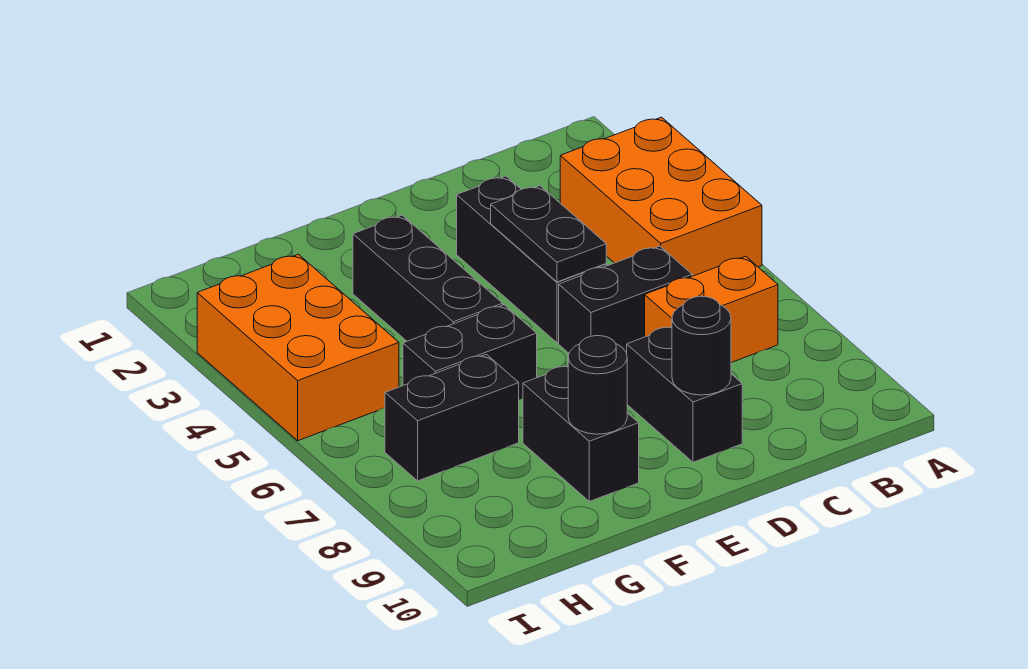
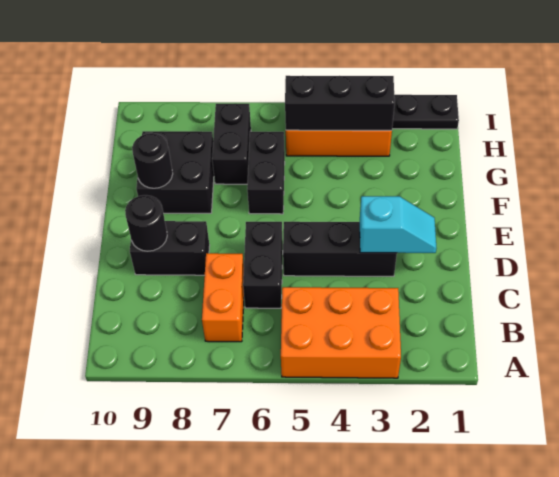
none -> cyan slope D2:D3 level 2 top 3
black plate D4:D5 level 2 -> black plate I1:I2 level 1
black brick F3:F5 level 1 -> black brick H3:H5 level 2
black brick F8:F9 level 1 -> black brick F8:G9 level 1

